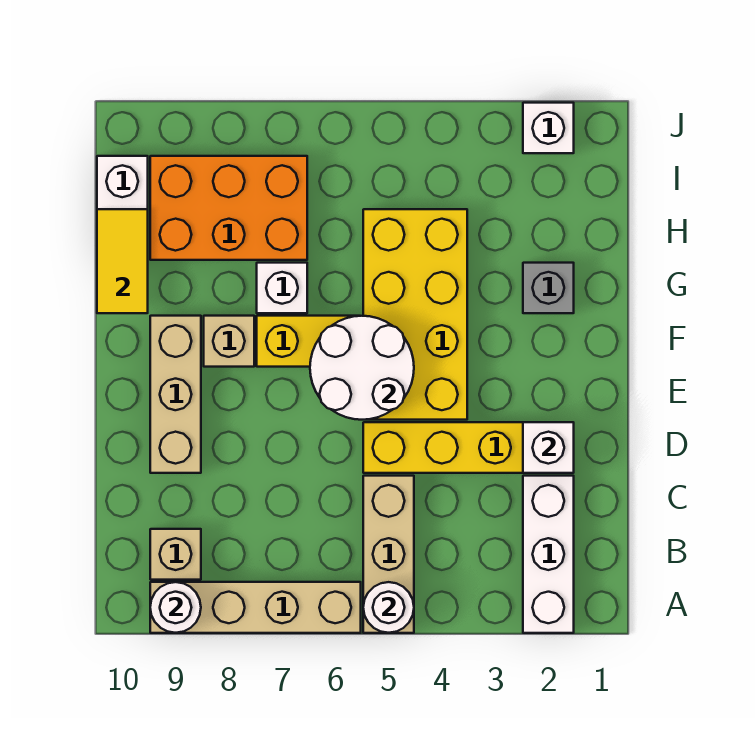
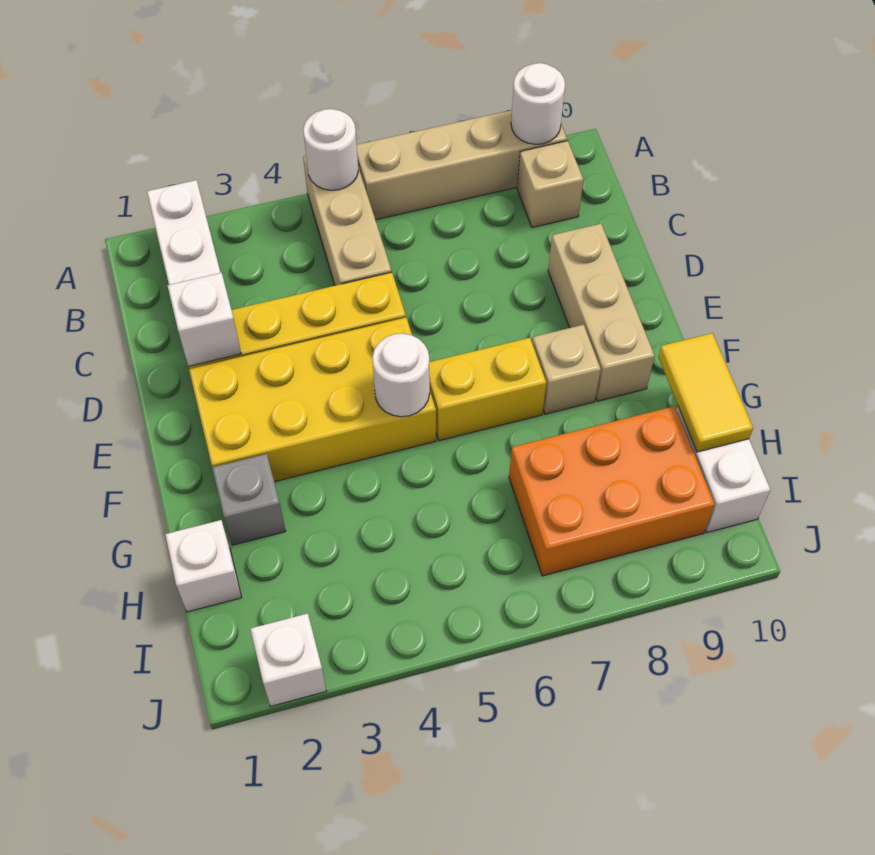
yellow brick E4:H5 level 1 -> yellow brick E2:F5 level 1
white round brick E5:F6 level 2 -> white round brick F5 level 2
white brick G7 level 1 -> white brick H1 level 1

